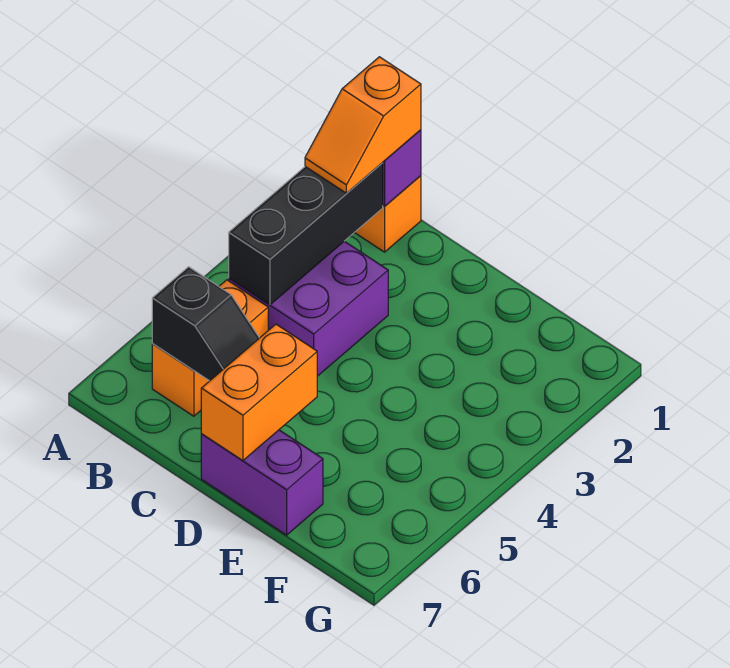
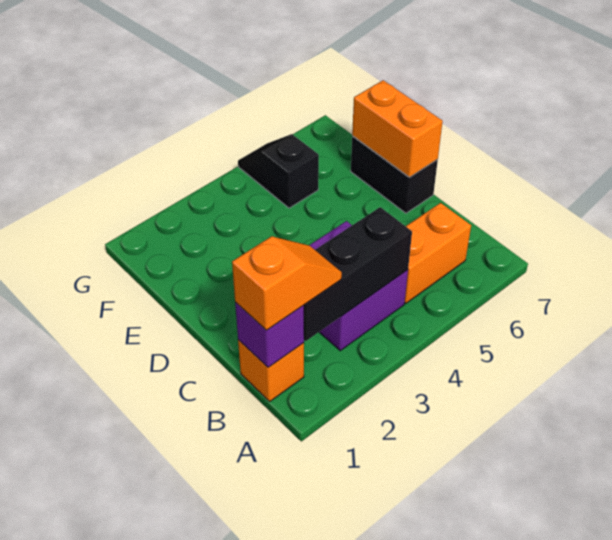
black slope B6:C6 level 2 top B -> black slope F5:G5 level 1 top F
orange brick D6:D7 level 2 -> orange brick D7:E7 level 2
purple brick D7:E7 level 1 -> black brick D7:E7 level 1

